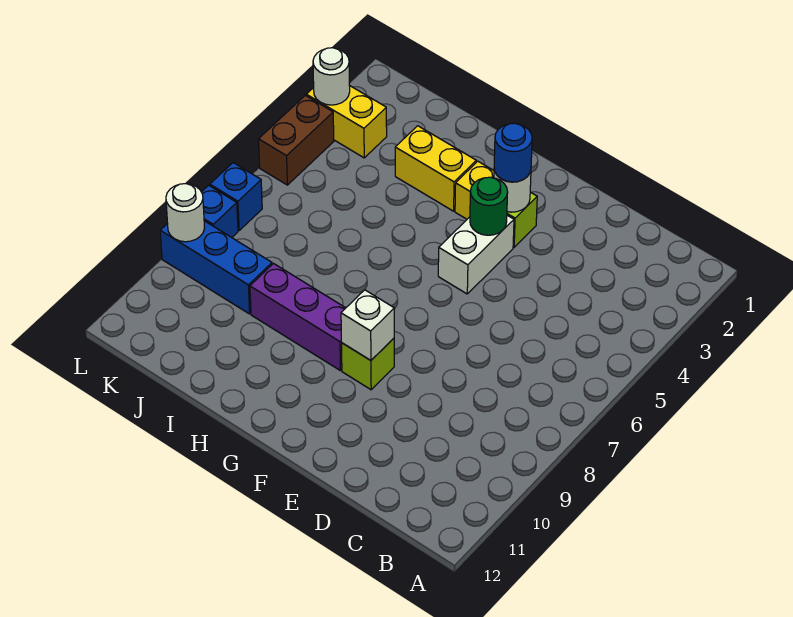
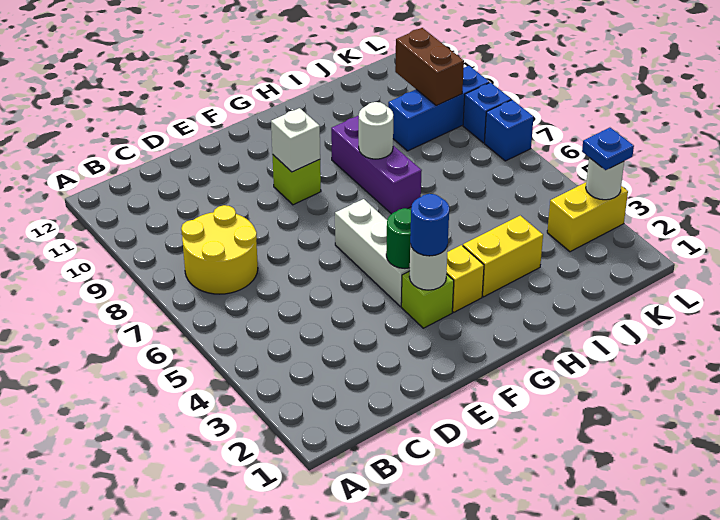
none -> yellow round brick B7:C8 level 1
white brick F4:F5 level 1 -> white brick F4:F6 level 1
purple brick G9:I9 level 1 -> purple brick H7:H9 level 1
none -> blue plate L3 level 3
brown brick L4:L5 level 1 -> brown brick K9:K10 level 2
white round brick L9 level 2 -> white round brick H8 level 2

